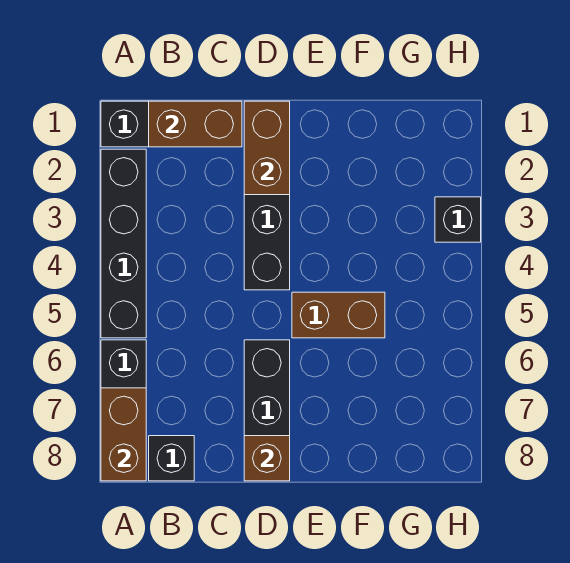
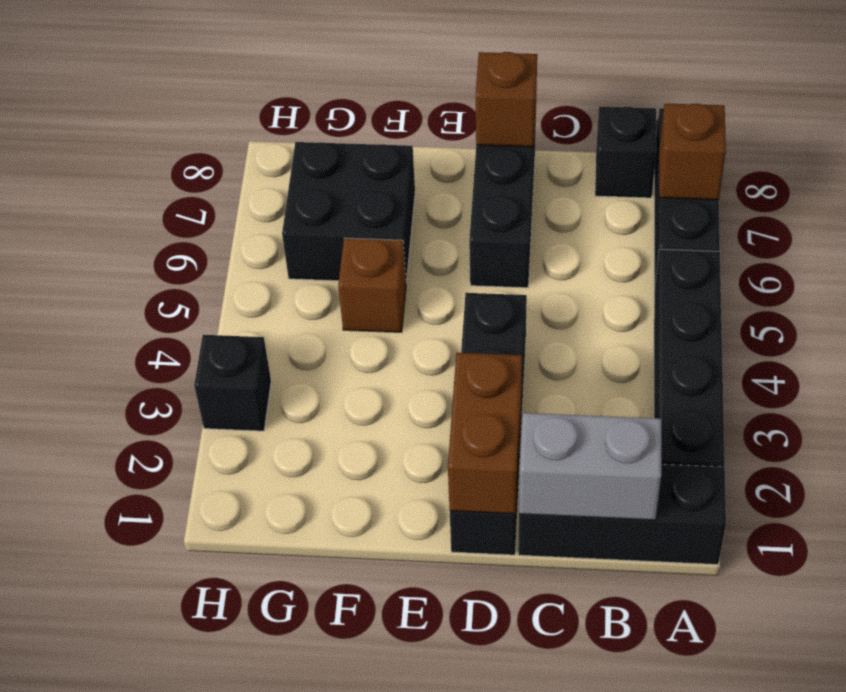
brown brick A7:A8 level 2 -> brown brick A7 level 2
brown brick B1:C1 level 2 -> grey brick B1:C1 level 2
brown brick E5:F5 level 1 -> brown brick F5 level 1
none -> black brick F6:G7 level 1

